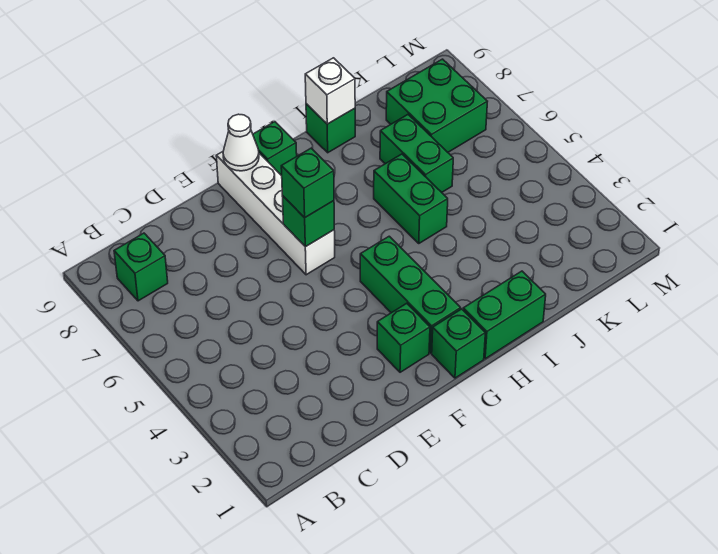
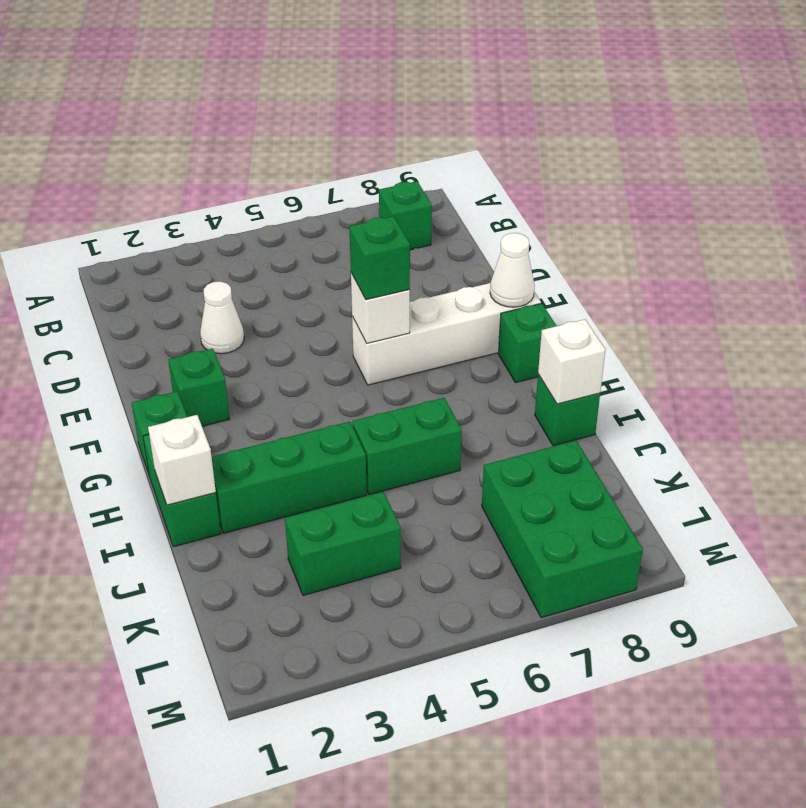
none -> white cone D3 level 1
green brick F6 level 2 -> white brick F6 level 2
green brick G2:G4 level 1 -> green brick I2:I4 level 1
none -> white brick I1 level 2
green brick J6:J7 level 1 -> green brick K3:K4 level 1
green brick K7:L8 level 1 -> green brick K7:M8 level 1

